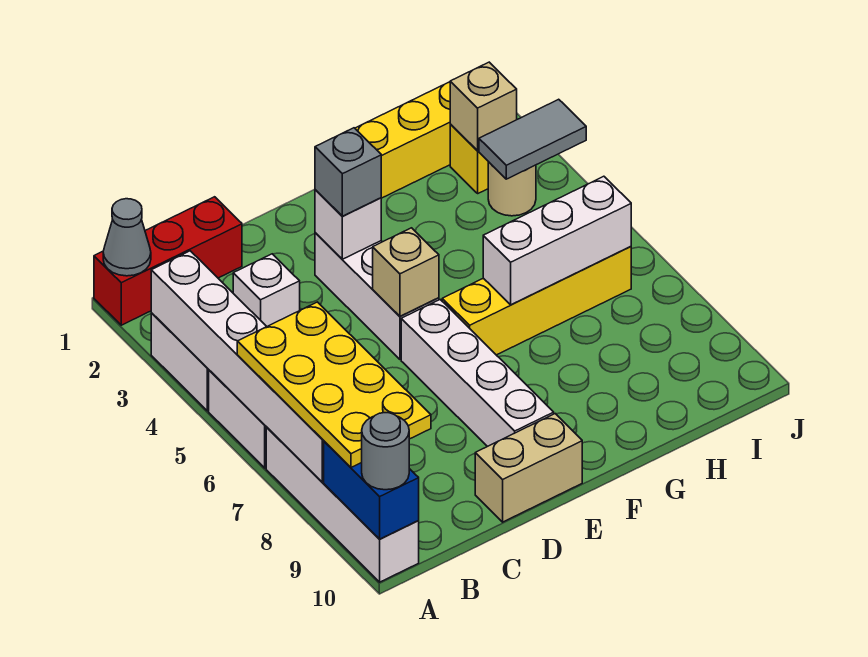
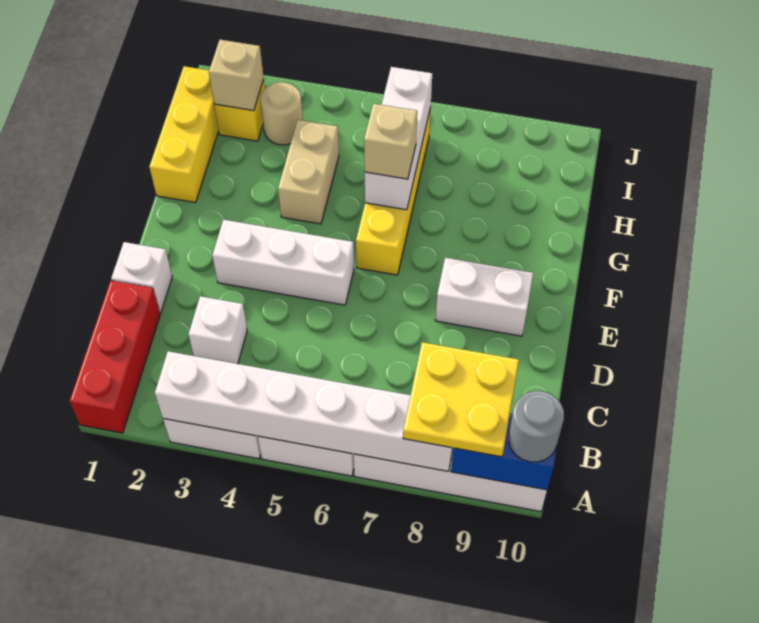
grey cone A1 level 2 -> none
yellow plate A6:B9 level 3 -> yellow plate A8:B9 level 3
tan brick D10:E10 level 1 -> tan brick G4:H4 level 1
white brick E3 level 2 -> white brick D1 level 1
grey brick E3 level 3 -> none
tan brick E5 level 2 -> tan brick G6 level 3
white brick E6:E9 level 1 -> white brick E8:E9 level 1
grey tile I3:J3 level 2 -> none

